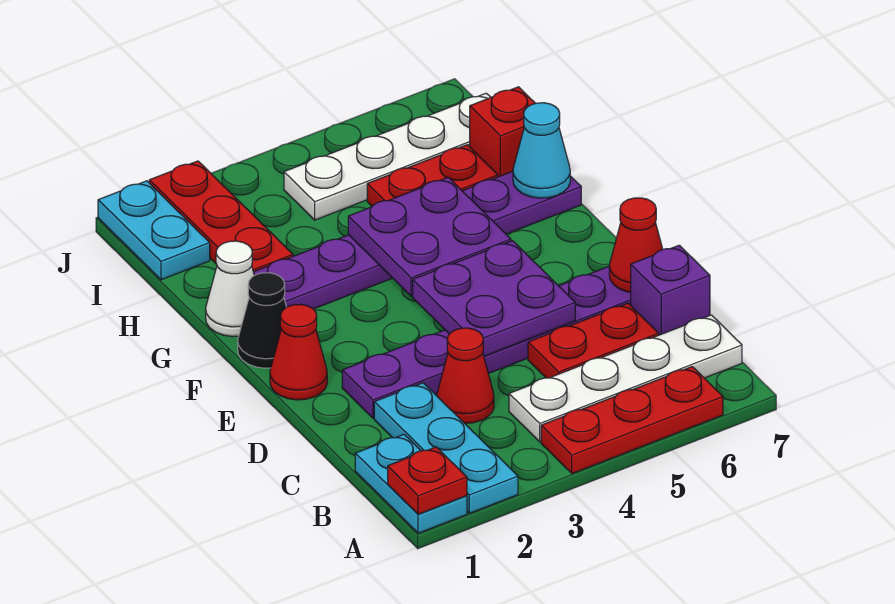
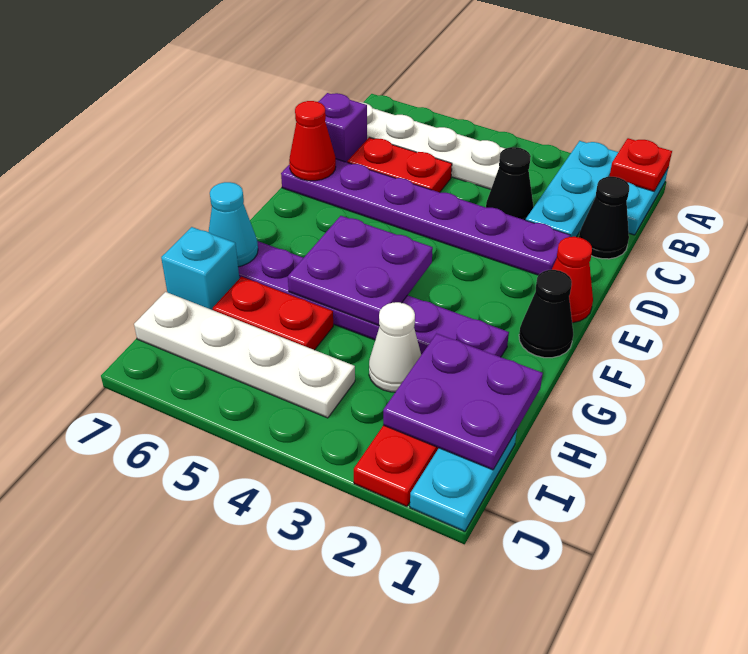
red plate A4:A6 level 1 -> none
none -> black cone C1 level 1
red cone C3 level 1 -> black cone C3 level 1
purple plate D4:E5 level 2 -> purple plate H1:I2 level 2
white cone G1 level 1 -> white cone H3 level 1
red brick H7 level 1 -> cyan brick H7 level 1

